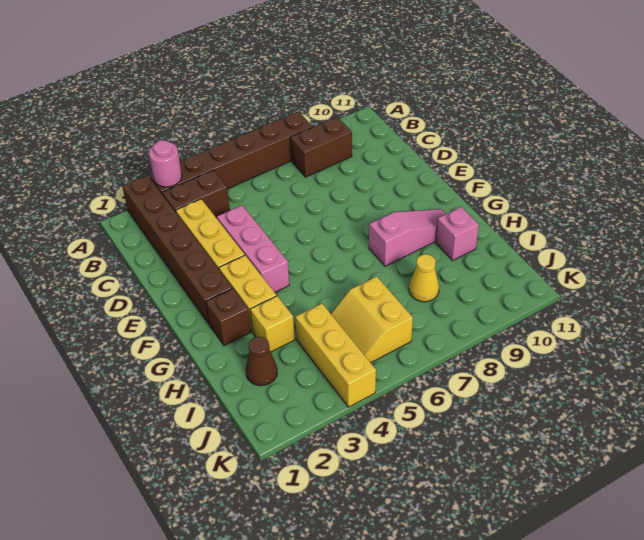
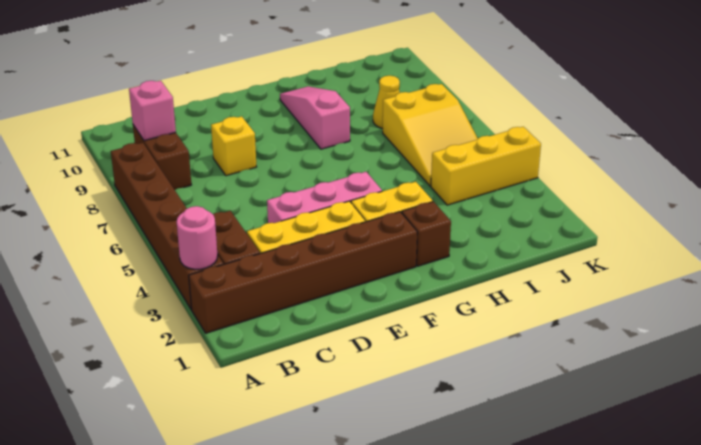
yellow brick H3 level 1 -> yellow brick D8 level 1
pink brick H10 level 1 -> pink brick B9 level 2
brown cone I2 level 1 -> none
yellow slope I5:J6 level 1 top 6 -> yellow slope I5:J7 level 1 top 7

